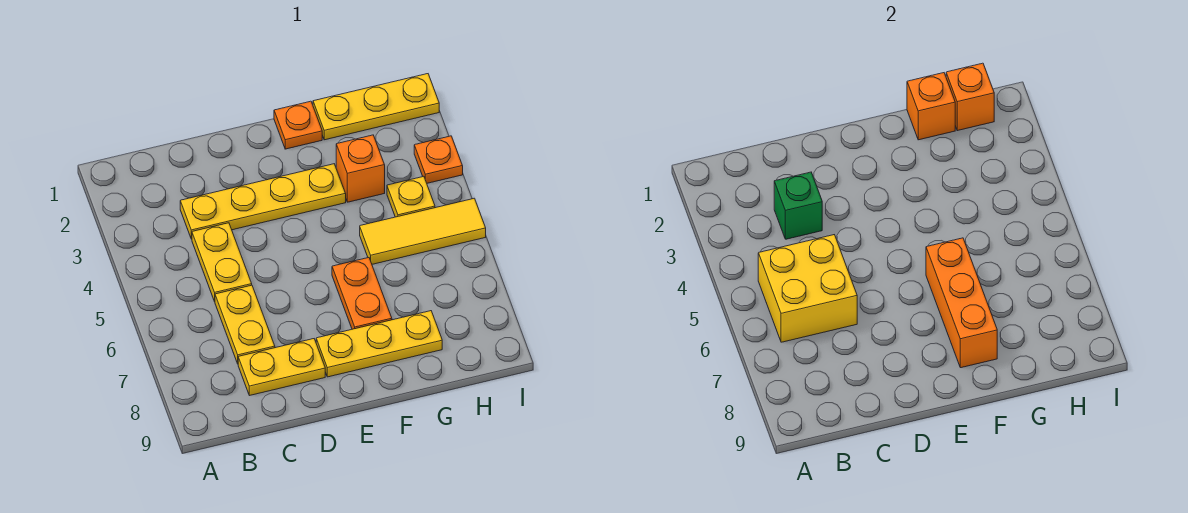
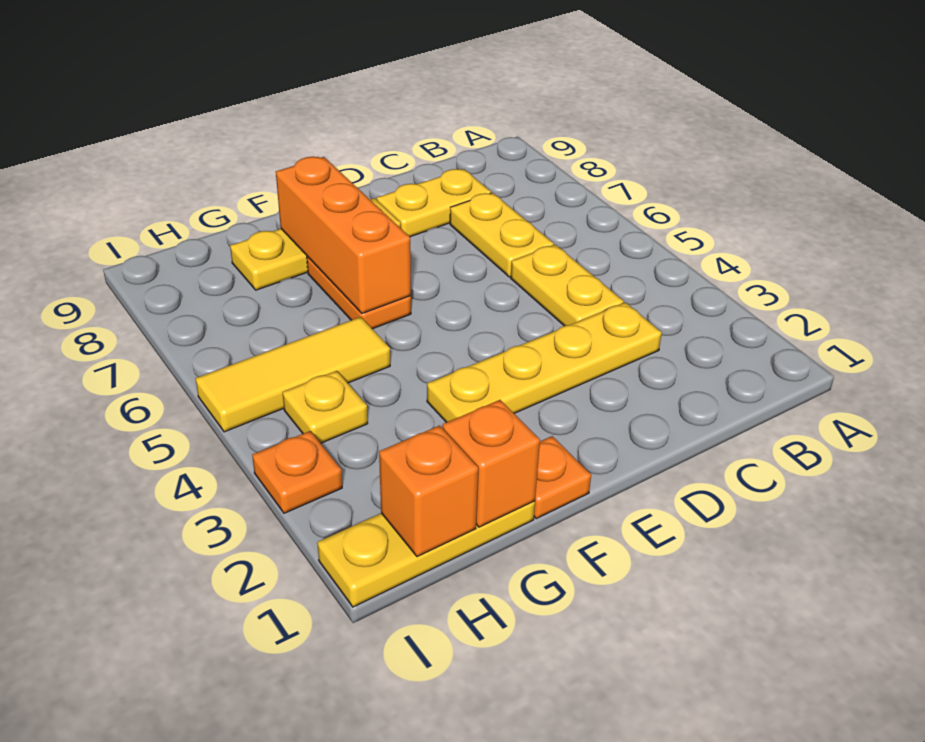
yellow brick B5:C6 level 2 -> none
green brick C3 level 2 -> none
orange brick G3 level 1 -> none

